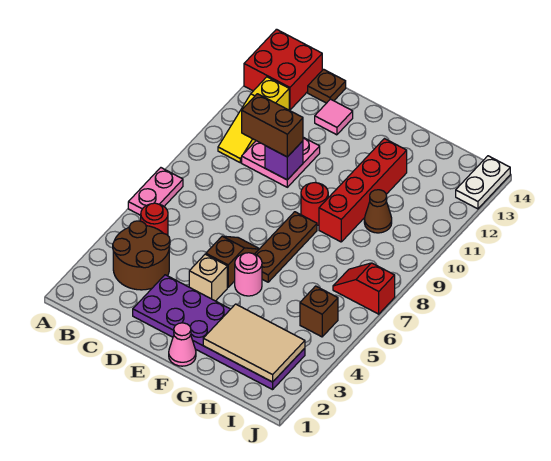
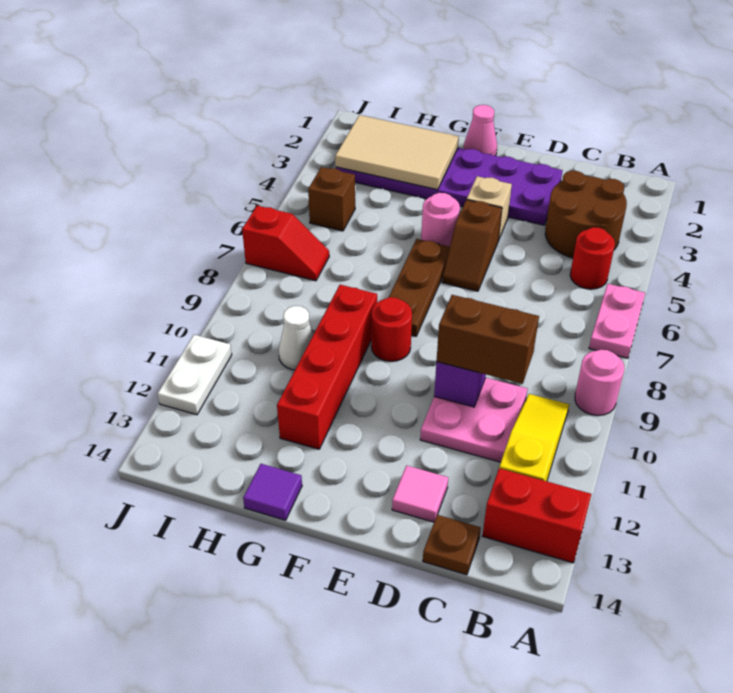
none -> pink round brick A9 level 1
red brick A13:B14 level 1 -> red brick A13:B13 level 1
none -> purple tile G14 level 1
brown cone H10 level 1 -> white cone H10 level 1
white plate J13:J14 level 1 -> white plate J11:J12 level 1

